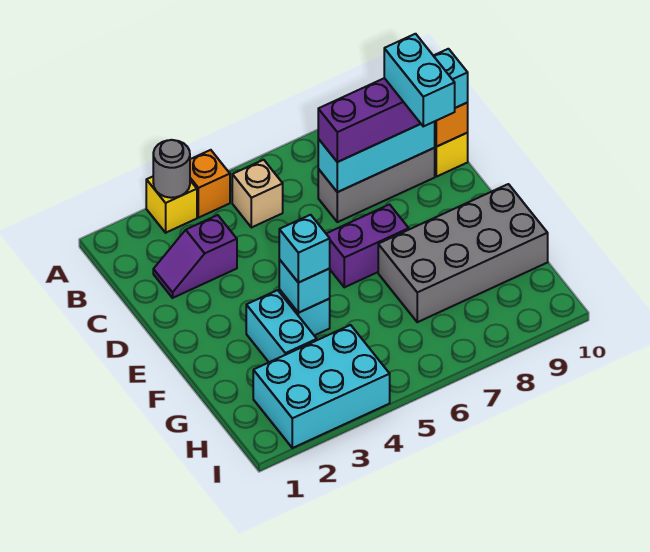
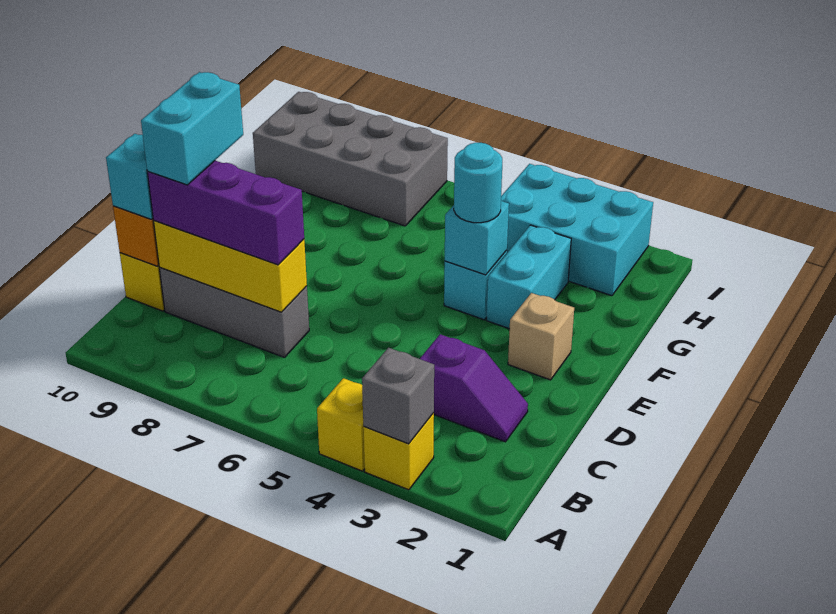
grey round brick A3 level 2 -> grey brick A3 level 2
orange brick A4 level 1 -> yellow brick A4 level 1
tan brick B5 level 1 -> tan brick E2 level 1
cyan brick C7:C9 level 2 -> yellow brick C7:C9 level 2
purple brick E6:E7 level 1 -> none
cyan brick F4 level 3 -> cyan round brick F4 level 3
grey brick F7:G10 level 1 -> grey brick H7:I10 level 1

